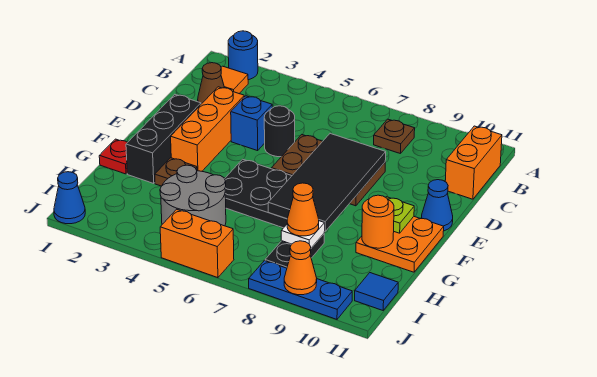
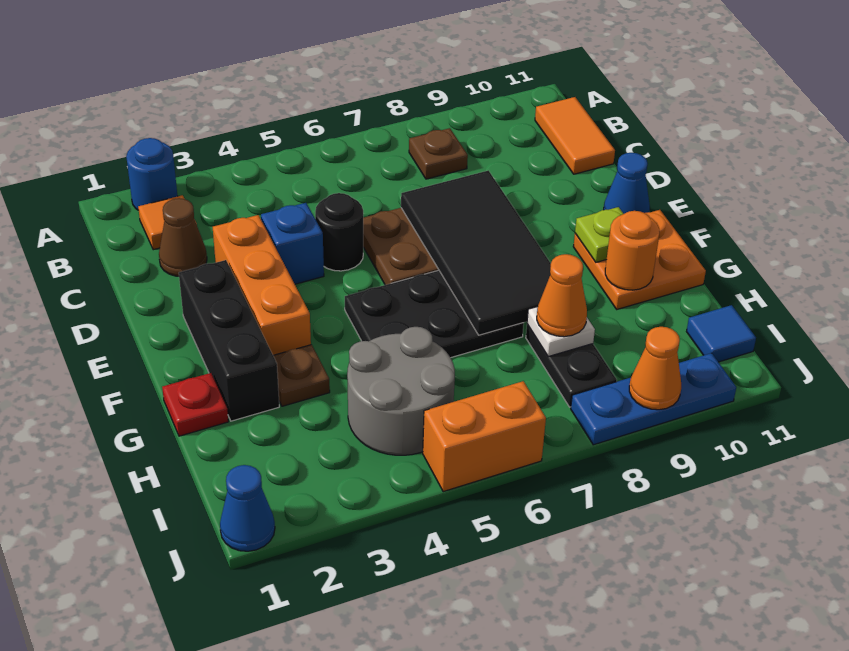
orange brick B11:C11 level 1 -> orange tile B11:C11 level 1

